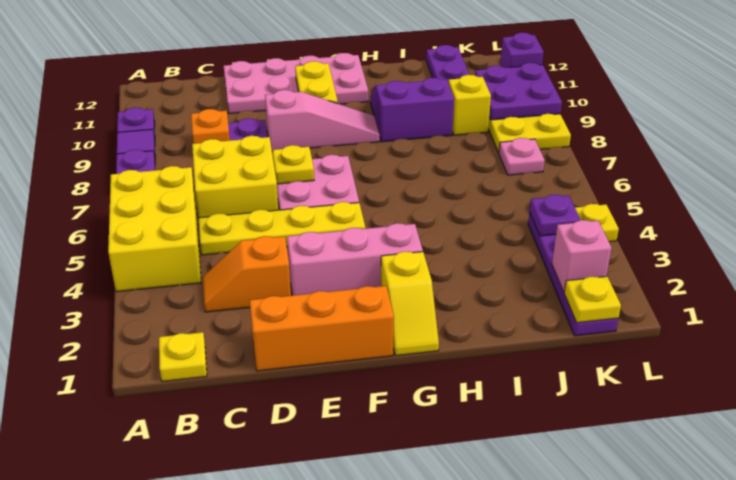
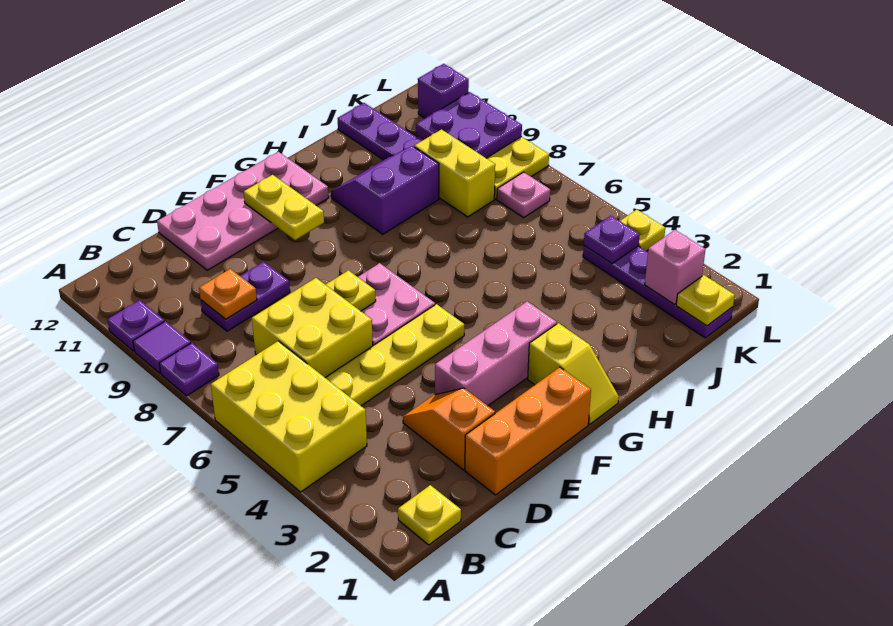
orange slope C3:D3 level 1 top D -> orange slope D2:D3 level 1 top 2
pink slope E9:G9 level 1 top E -> none
yellow brick J9 level 1 -> yellow brick J8:J9 level 1

